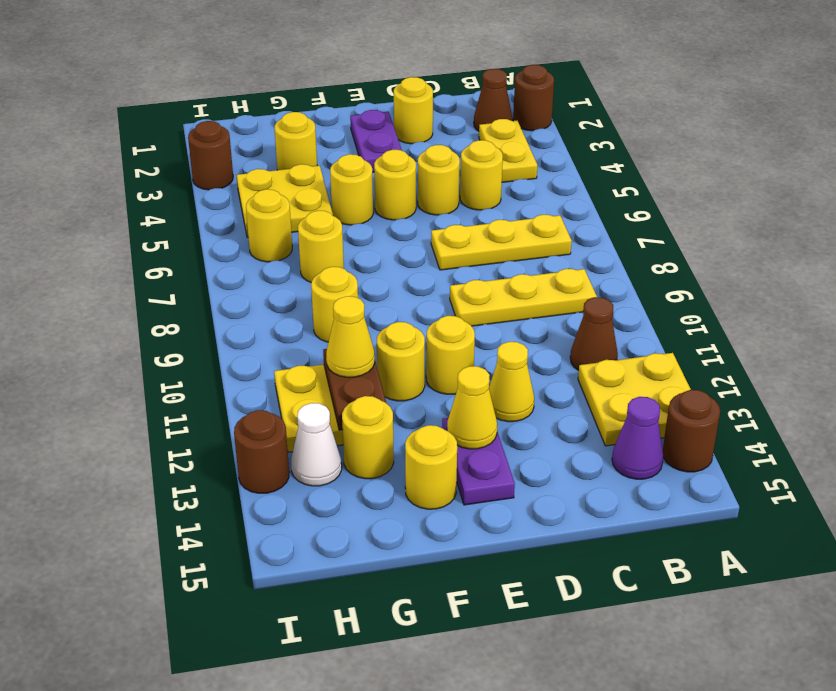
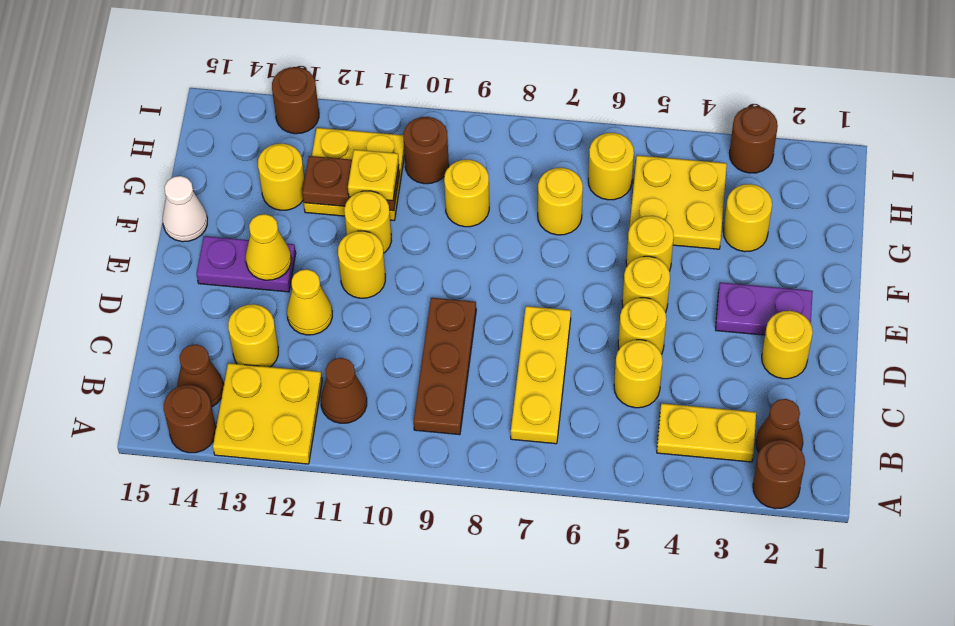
yellow plate B9:D9 level 1 -> brown plate B9:D9 level 1
purple cone B14 level 1 -> brown cone B14 level 1
yellow round brick F14 level 1 -> yellow round brick C13 level 1
yellow cone G11 level 3 -> yellow plate G11 level 3
none -> brown round brick H10 level 1
white cone H13 level 1 -> white cone F15 level 1

